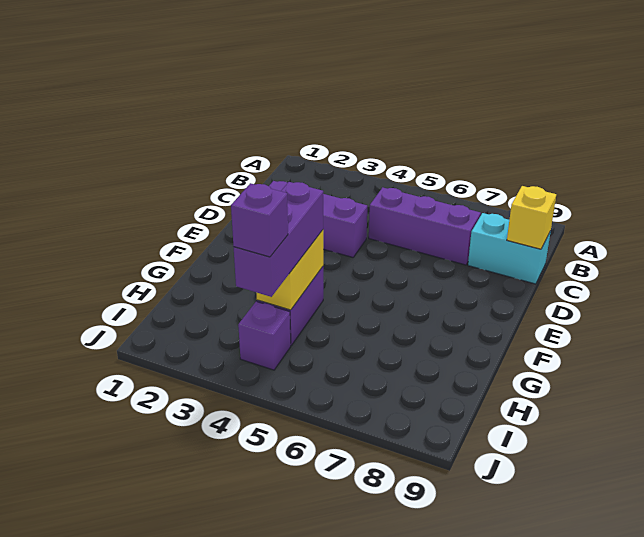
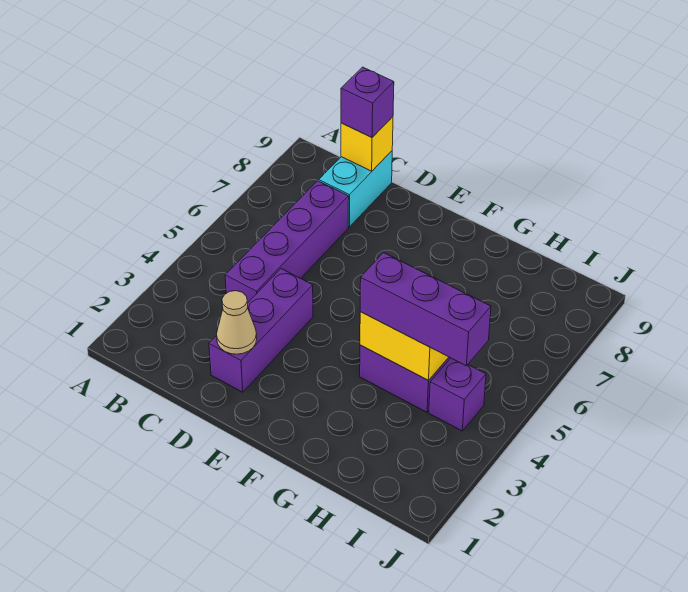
purple brick C5:C7 level 1 -> purple brick C4:C7 level 1
none -> tan cone D2 level 2
purple brick I4 level 4 -> purple brick C9 level 3

